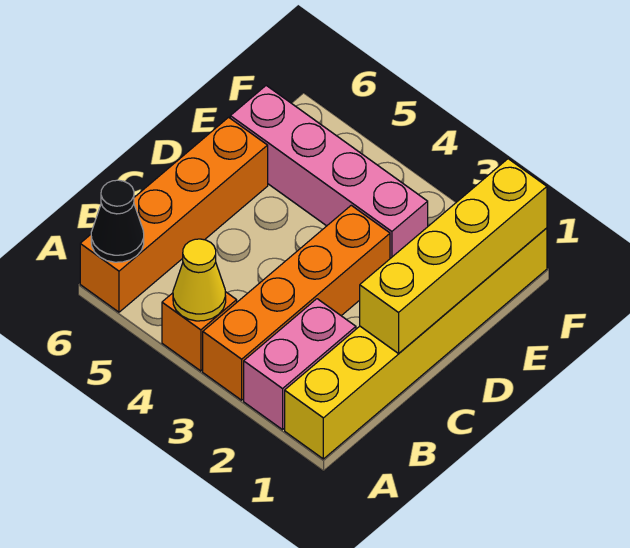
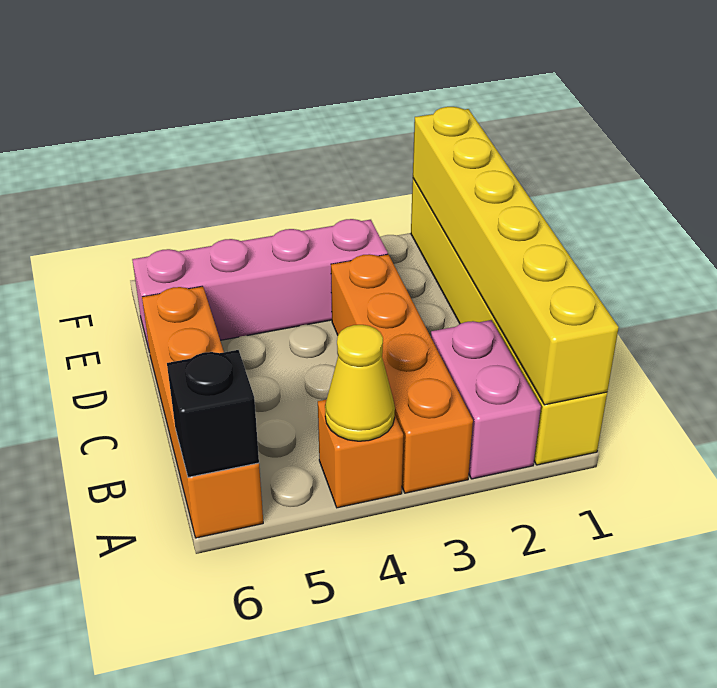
black cone A6 level 2 -> black brick A6 level 2
yellow brick C1:F1 level 2 -> yellow brick A1:F1 level 2

